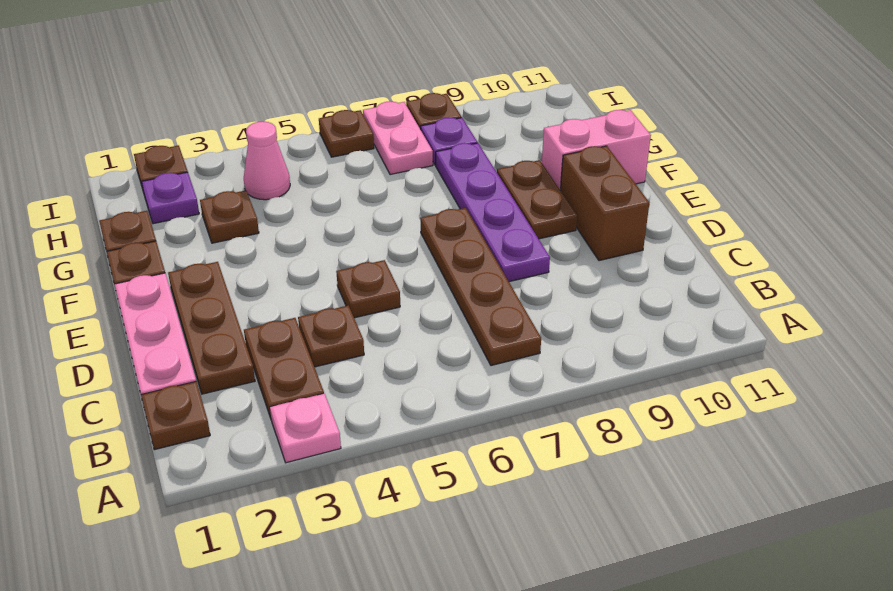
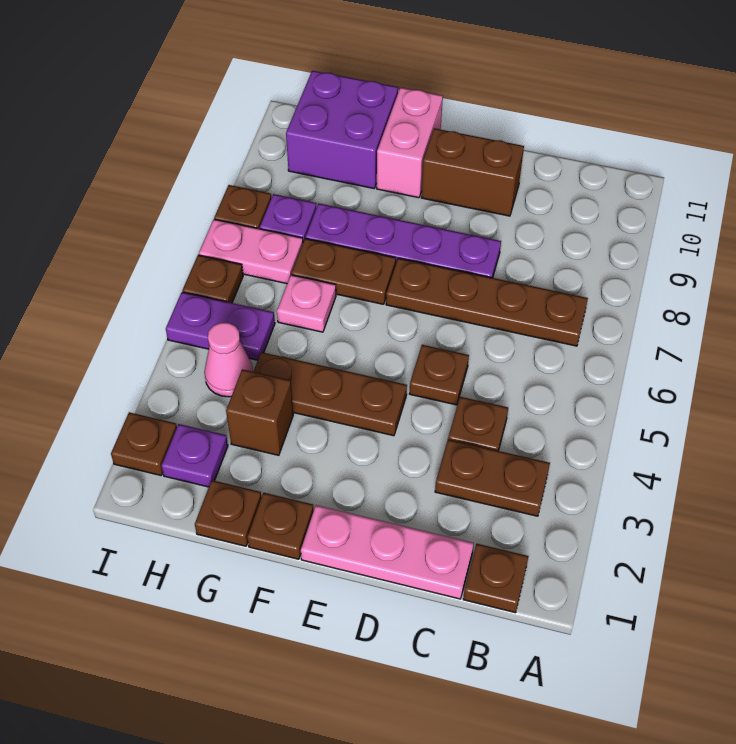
pink plate A3 level 1 -> pink plate G6 level 1
brown plate C2:E2 level 1 -> brown plate E4:G4 level 1
brown plate E9:F9 level 1 -> brown plate F7:G7 level 1
brown plate G3 level 1 -> brown brick G3 level 1
none -> purple brick G10:H11 level 1
none -> purple plate H5:I5 level 1

